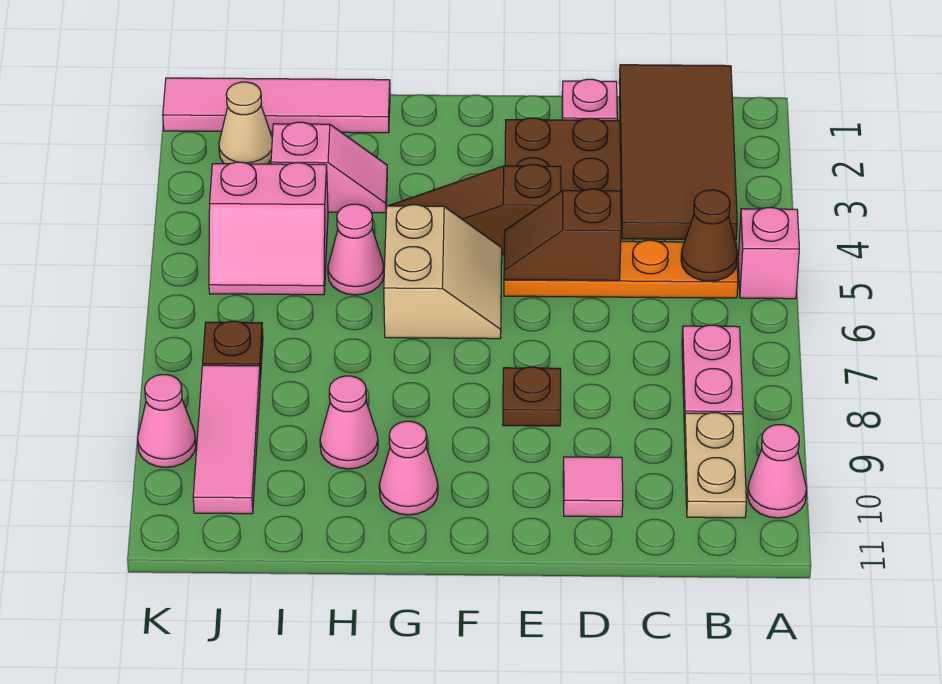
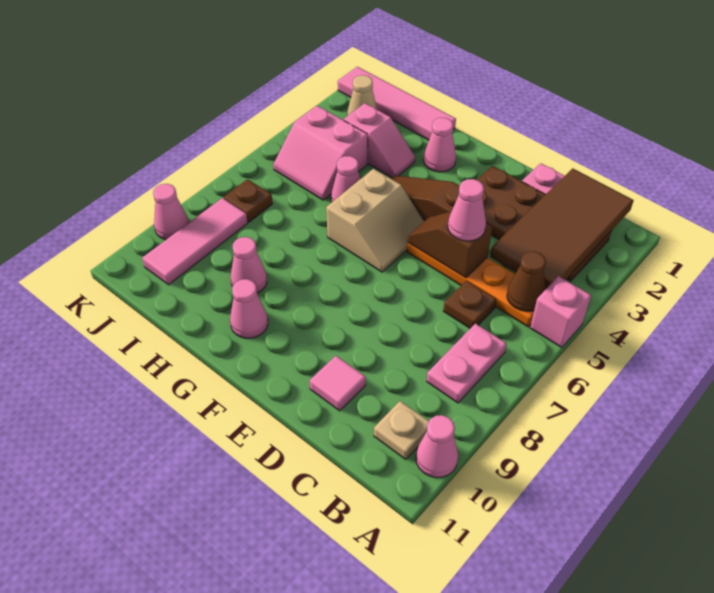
tan plate B9:B10 level 1 -> tan plate B10 level 1
none -> pink cone D5 level 3
brown plate E8 level 1 -> brown plate C6 level 1
none -> pink cone G2 level 1

